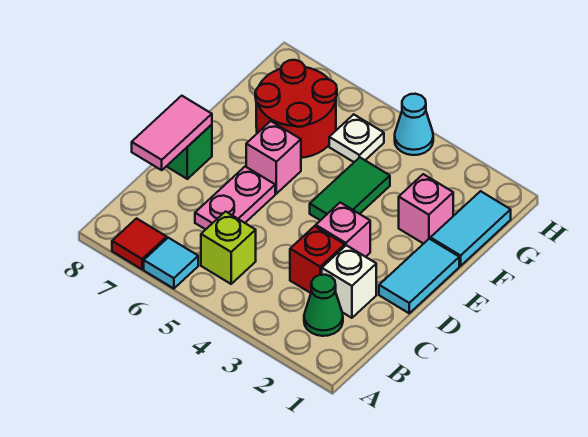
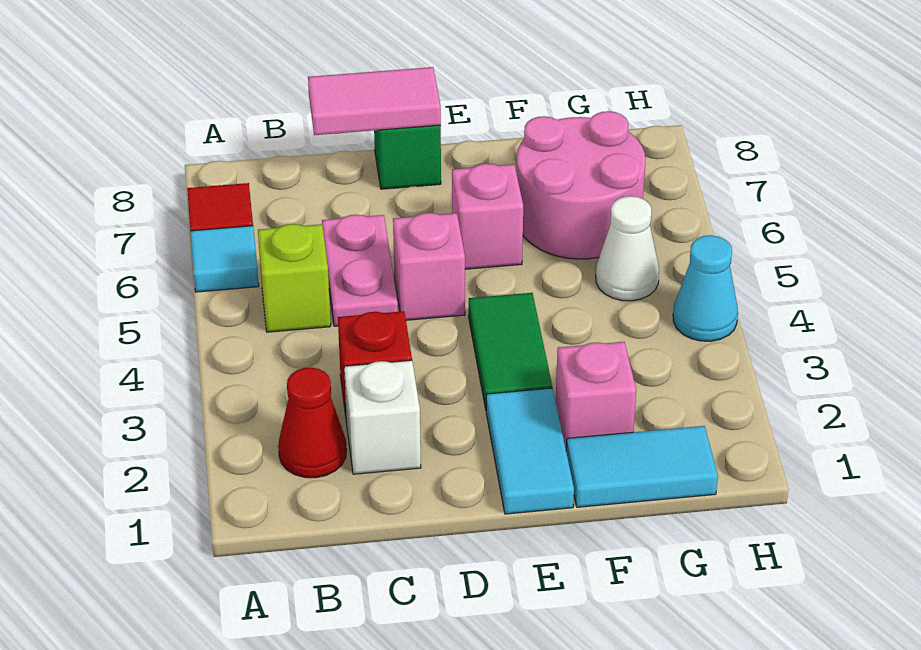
green cone B2 level 1 -> red cone B2 level 1
pink plate C6:D6 level 1 -> pink plate C5:C6 level 1
cyan tile D1:E1 level 1 -> cyan tile E1:E2 level 1
pink brick D3 level 1 -> pink brick D5 level 1
green tile E4:F4 level 1 -> green tile E3:E4 level 1
red round brick F6:G7 level 1 -> pink round brick F6:G7 level 1
white plate G5 level 1 -> white cone G5 level 1

